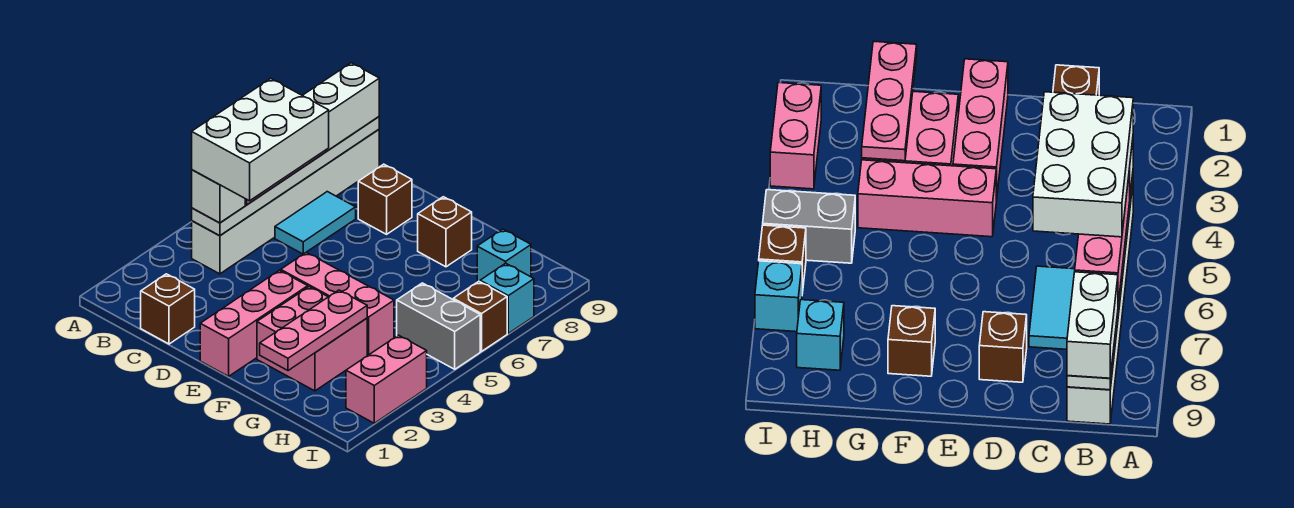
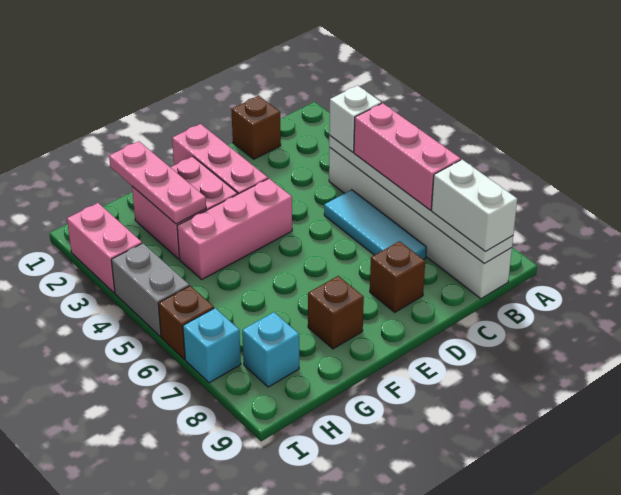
white brick B4:C6 level 4 -> none
cyan tile C6:C7 level 1 -> cyan tile C5:C7 level 1
grey brick H5:I5 level 1 -> grey brick I4:I5 level 1

